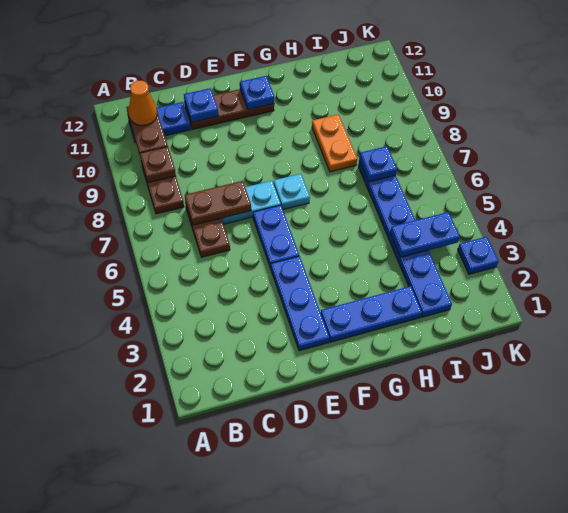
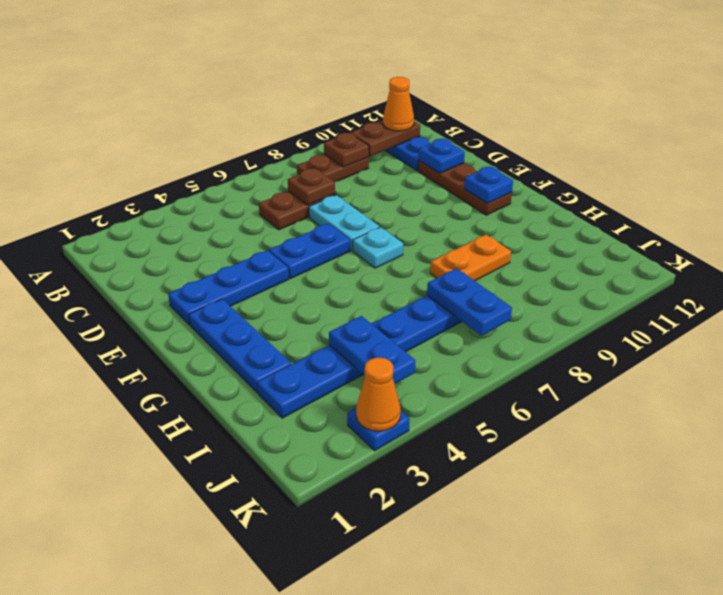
brown plate C7:D7 level 2 -> brown plate C7 level 2
blue plate I7 level 2 -> blue plate I7:J7 level 2
none -> orange cone K3 level 2

